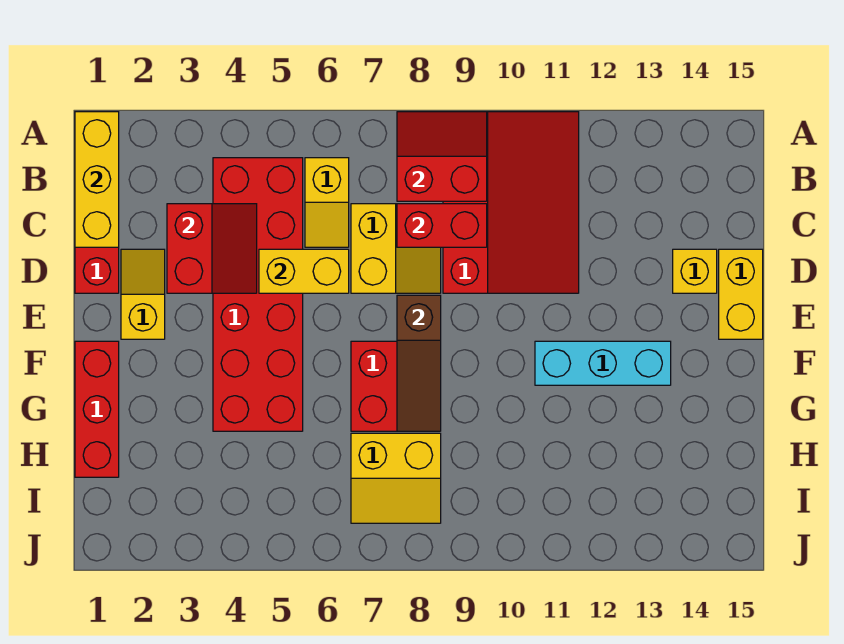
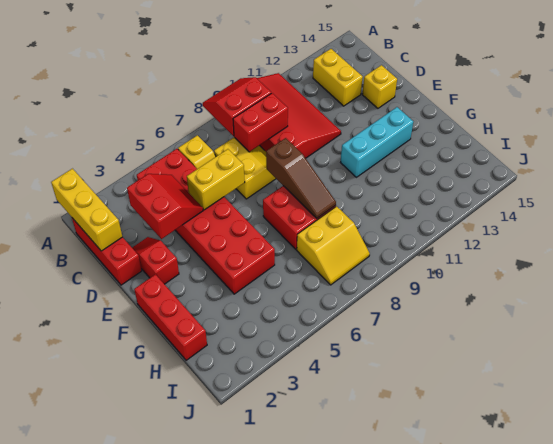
yellow slope D2:E2 level 1 top E -> red slope D2:E2 level 1 top E
yellow brick D15:E15 level 1 -> yellow brick B13:C13 level 1

